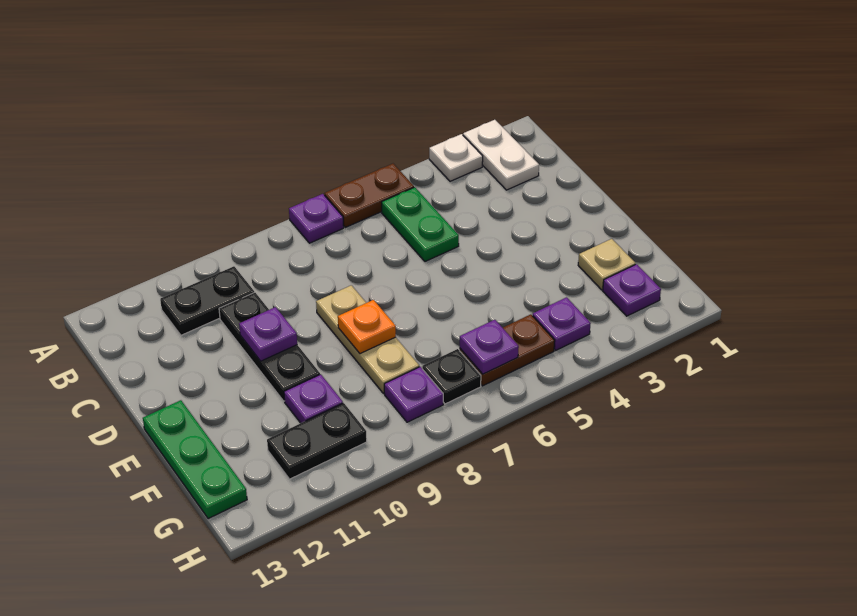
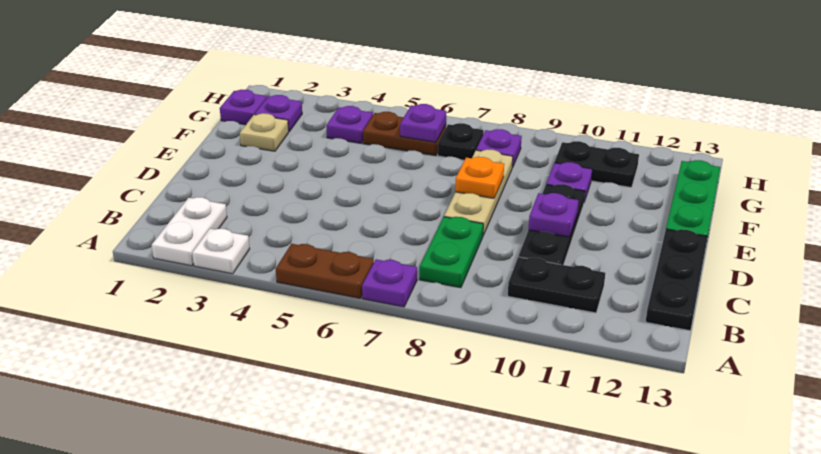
green plate B5:C5 level 1 -> green plate B8:C8 level 1
none -> black plate B13:D13 level 1
none -> purple plate G1 level 1

